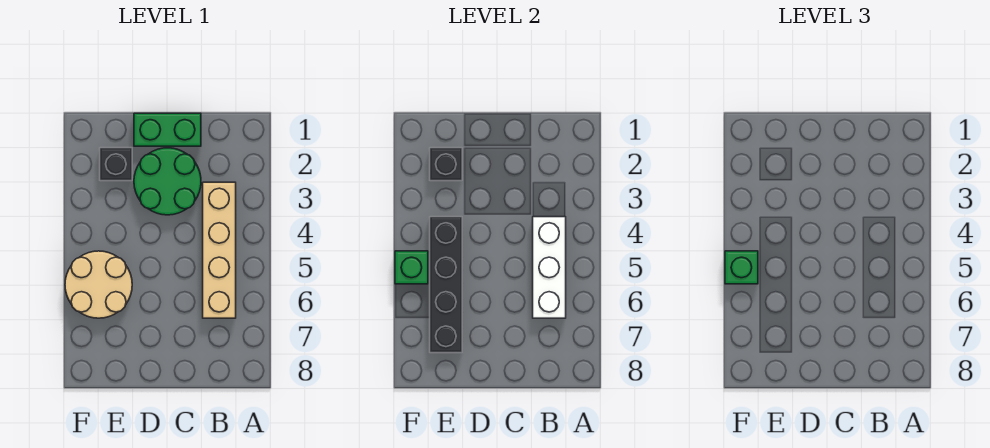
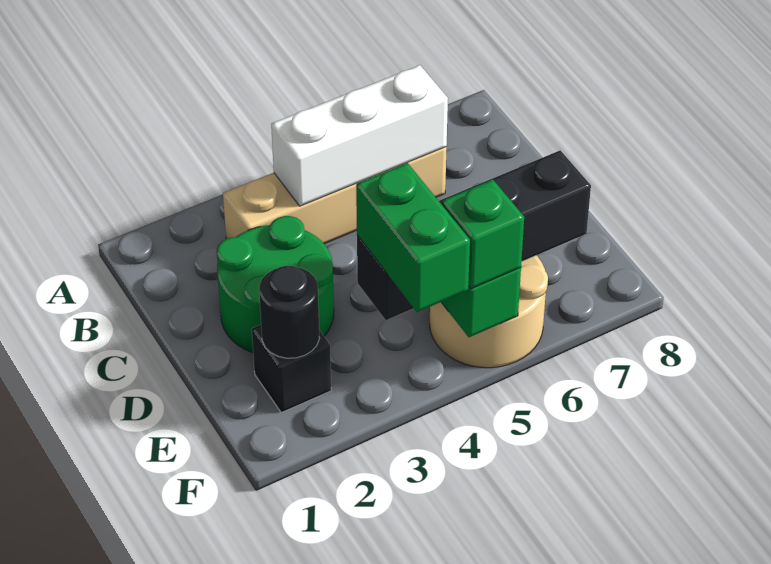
green brick C1:D1 level 1 -> green brick E4:F4 level 3
black brick E2 level 2 -> black round brick E2 level 2

